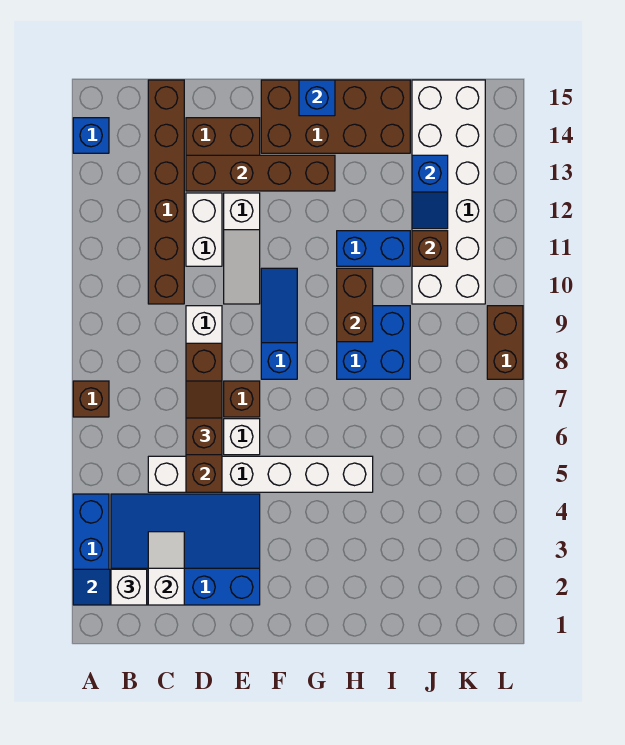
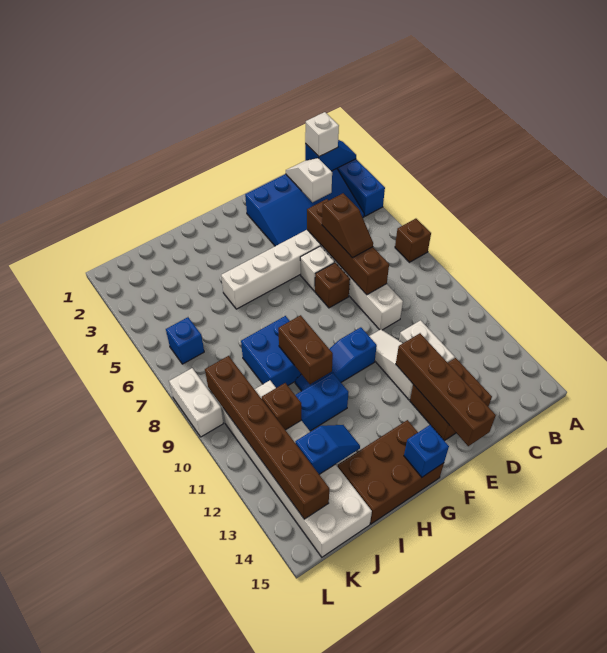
blue brick A14 level 1 -> blue brick K6 level 1
white slope C2:C3 level 2 top 2 -> white slope C2:C3 level 2 top 3
brown brick C10:C15 level 1 -> brown brick K9:K14 level 2
brown brick D13:G13 level 2 -> brown brick E12:E15 level 2
blue slope F8:F10 level 1 top 8 -> blue slope F10:H10 level 1 top F
brown brick F14:I15 level 1 -> brown brick G14:I15 level 1
blue slope J12:J13 level 2 top 13 -> blue slope I13:J13 level 2 top J
brown brick L8:L9 level 1 -> white brick L8:L9 level 1

